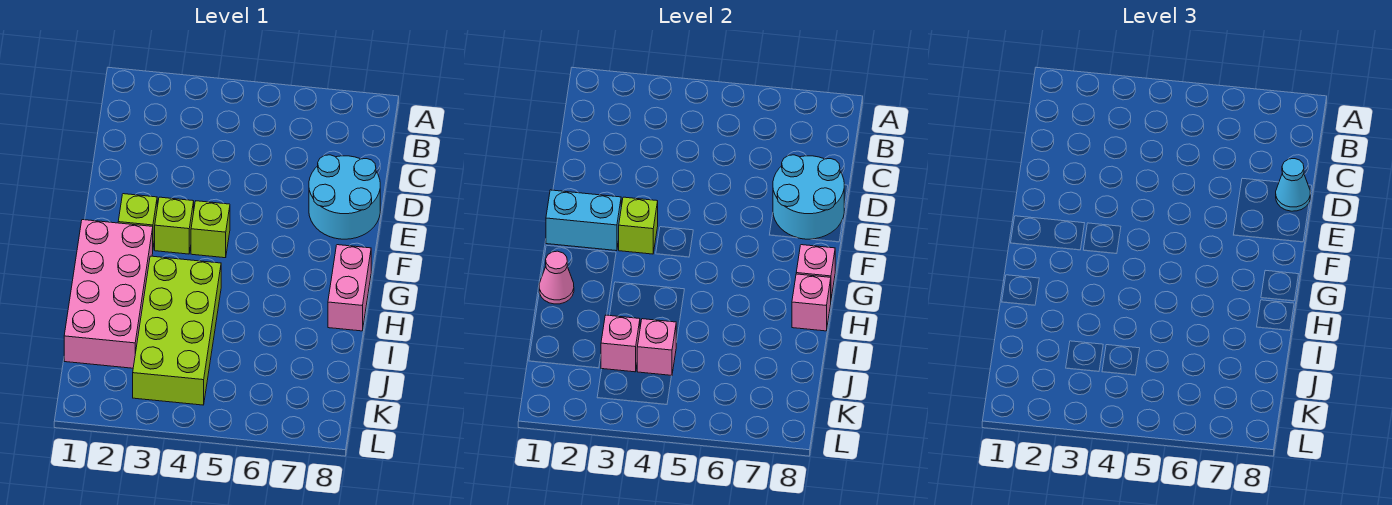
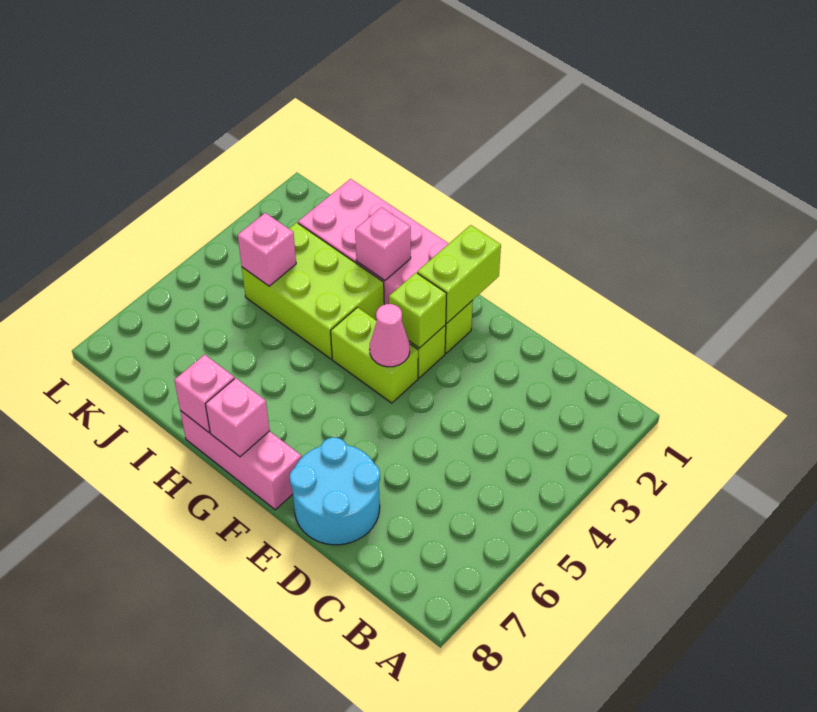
cyan round brick D7:E8 level 2 -> none
cyan cone D8 level 3 -> none
cyan brick F1:F2 level 2 -> lime brick F1:F2 level 2
lime brick F4 level 1 -> lime brick F4:G4 level 1
pink brick G8:H8 level 1 -> pink brick F8:H8 level 1
pink cone H1 level 2 -> pink cone F4 level 2
lime brick H3:K4 level 1 -> lime brick H3:J4 level 1
pink brick J3 level 2 -> pink brick H2 level 2

